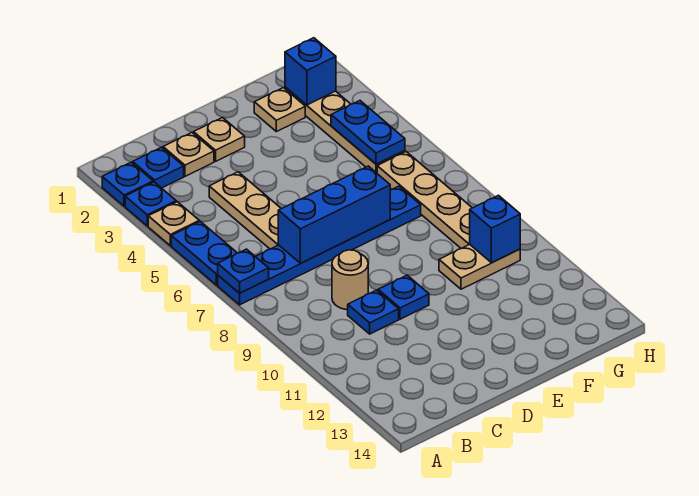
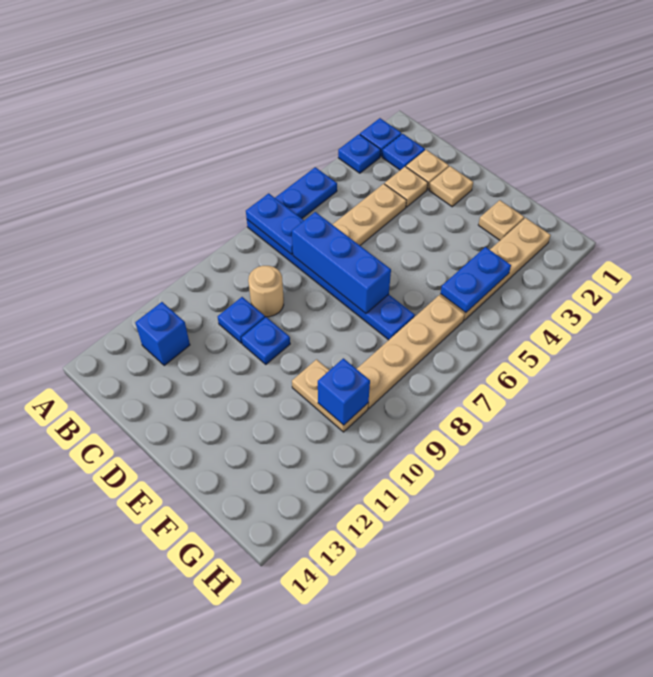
tan plate A4 level 1 -> tan plate C3 level 1
blue plate A7 level 2 -> blue plate A7:B7 level 2
blue brick G2 level 2 -> blue brick B12 level 1

